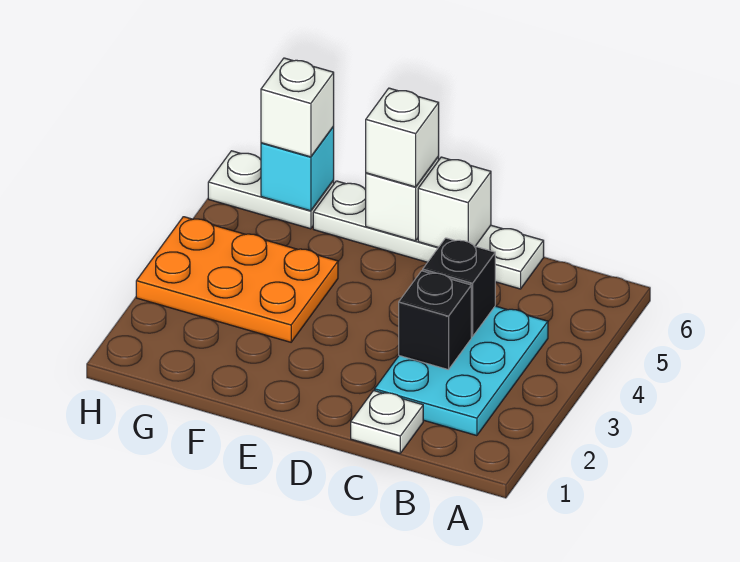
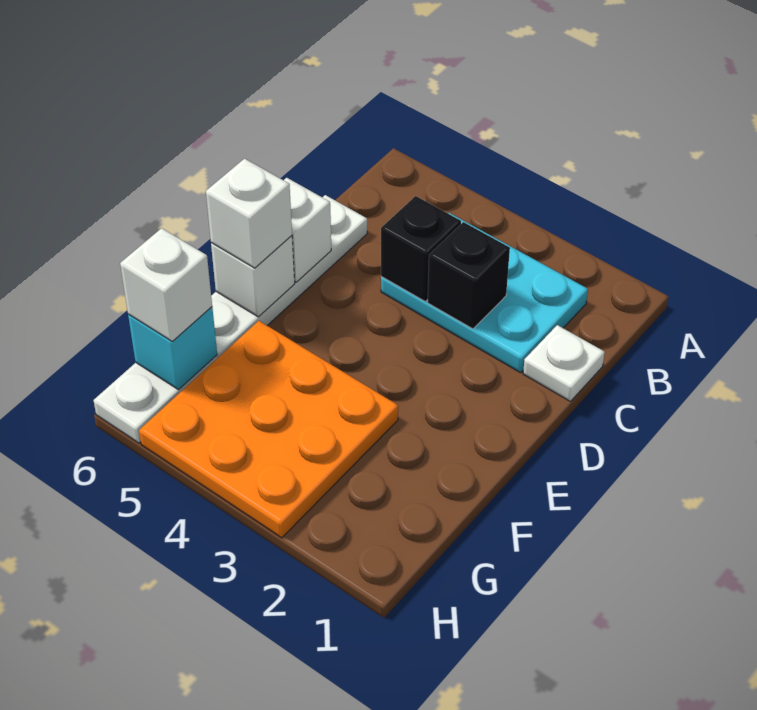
orange plate F3:H4 level 1 -> orange plate F3:H5 level 1

